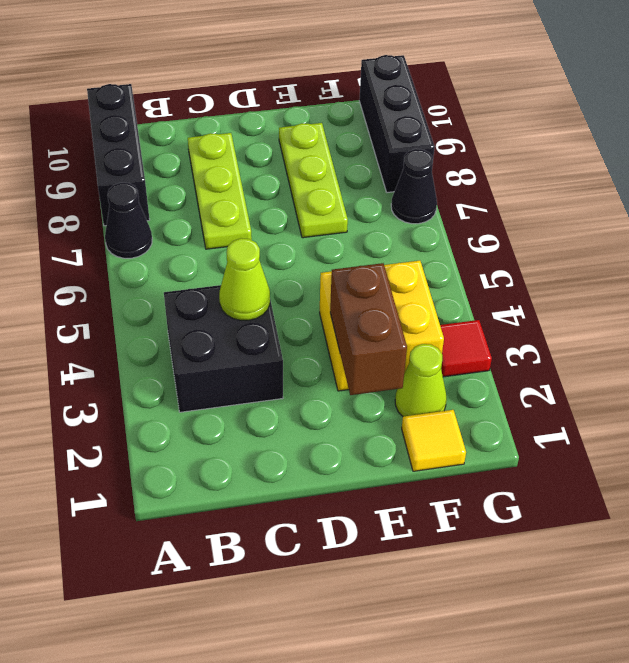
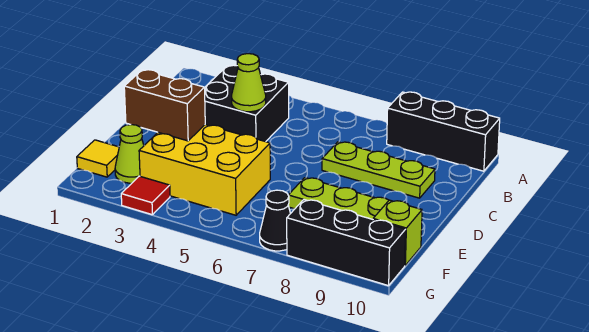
black cone A7 level 1 -> none
yellow brick E3:F4 level 1 -> yellow brick E3:F5 level 1
none -> lime brick F10 level 1

